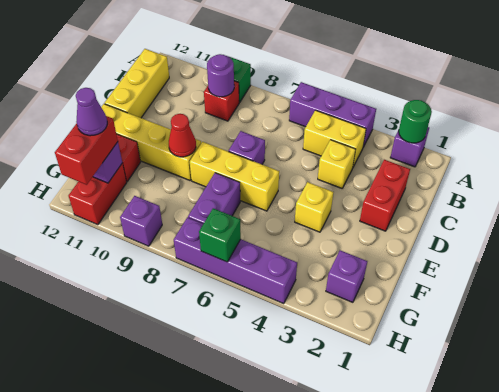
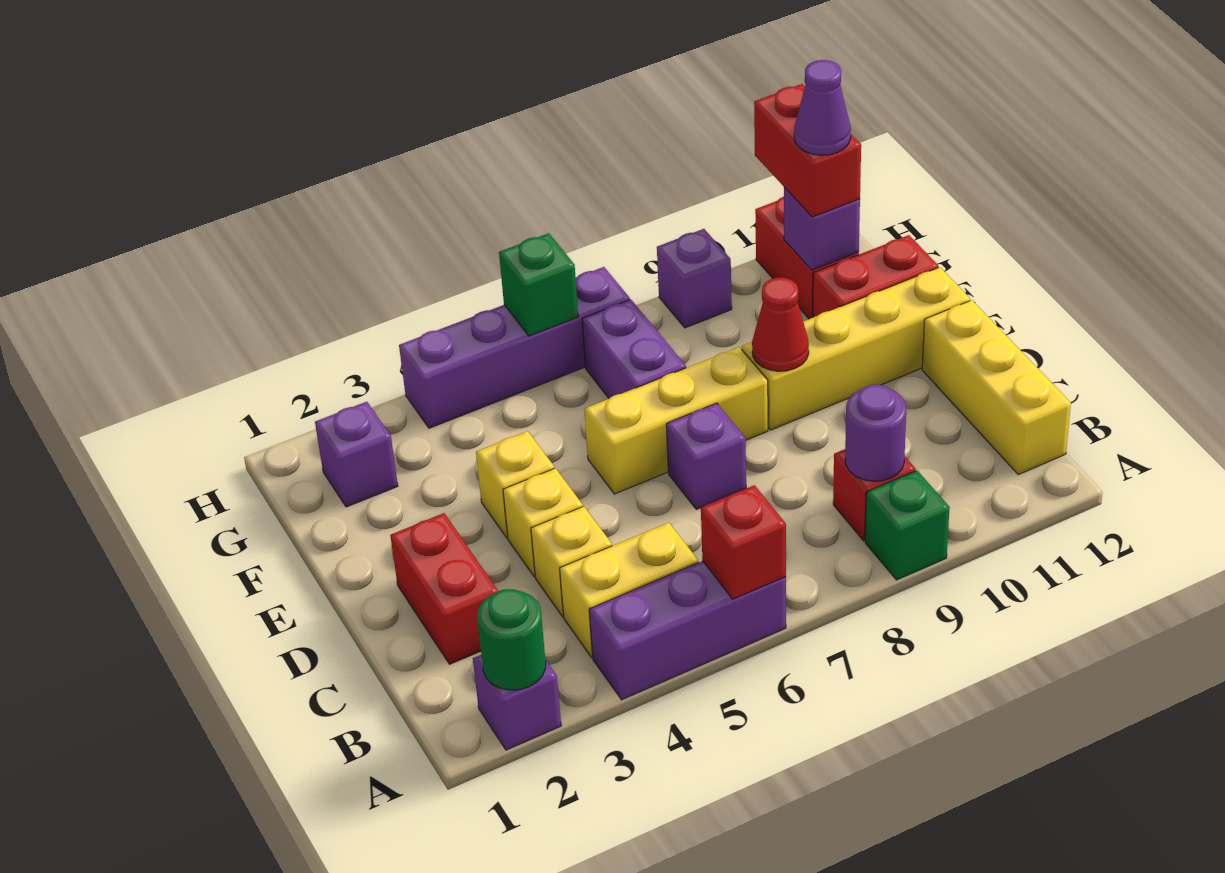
none -> red brick A6 level 2
none -> yellow brick D4 level 1

